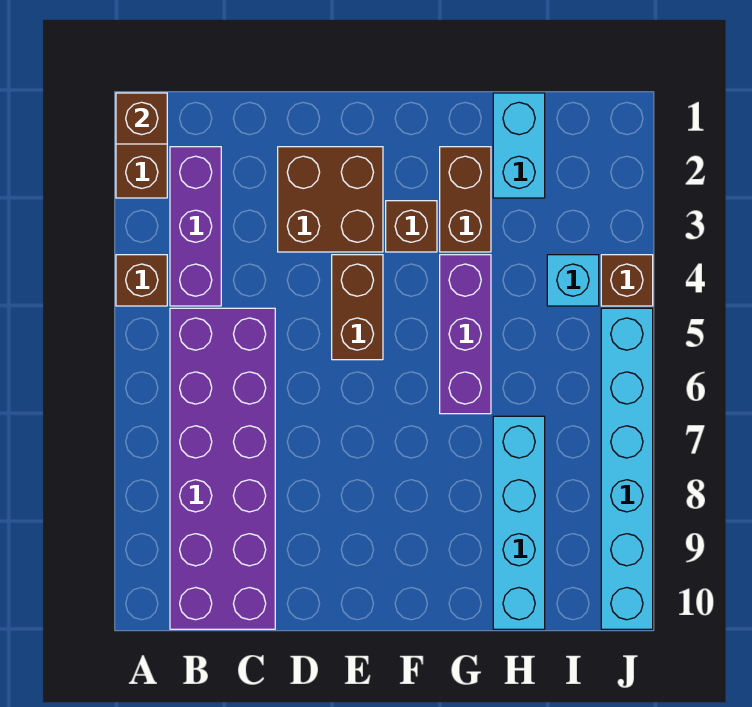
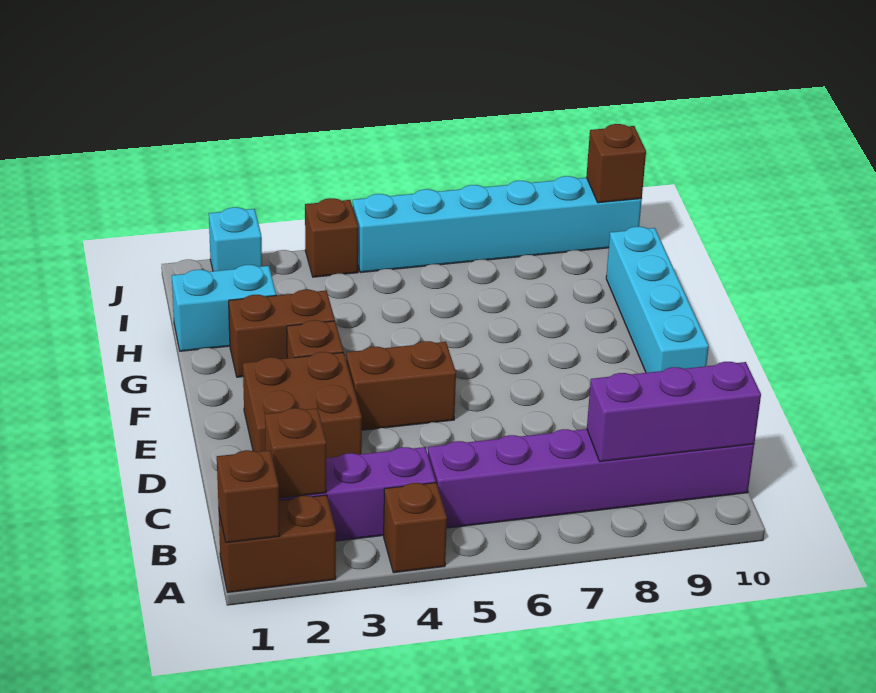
none -> brown brick B2 level 2
purple brick B5:C10 level 1 -> purple brick B5:B10 level 1
purple brick G4:G6 level 1 -> purple brick B8:B10 level 2
cyan brick H7:H10 level 1 -> cyan brick E10:H10 level 1
cyan brick I4 level 1 -> cyan brick J2 level 1
none -> brown brick J10 level 2

